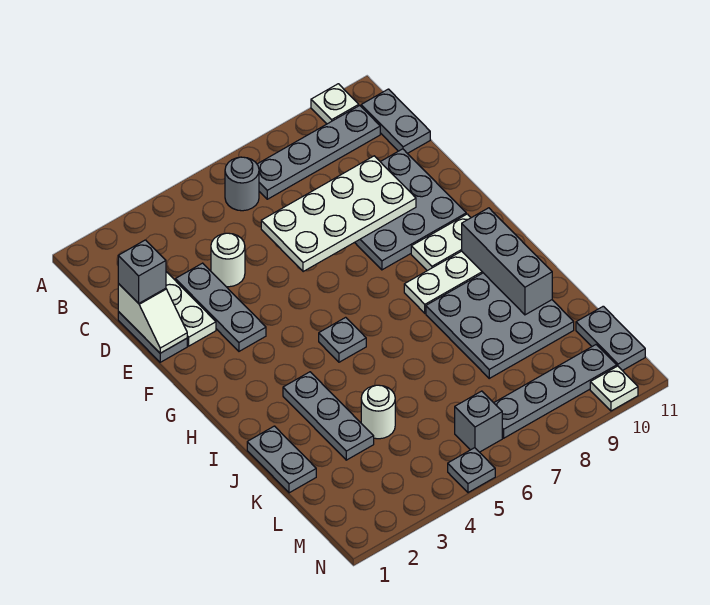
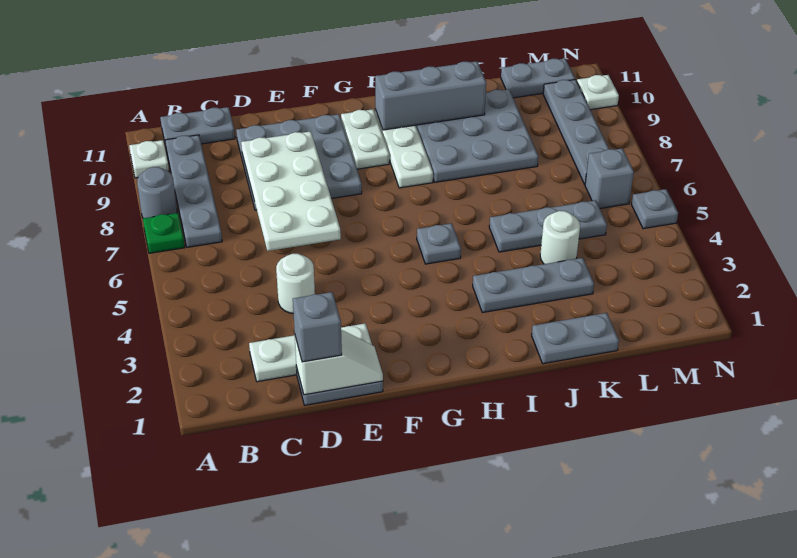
none -> green plate A7 level 1
grey round brick B6 level 1 -> grey round brick A8 level 1
grey plate D3:F3 level 1 -> grey plate J5:L5 level 1

